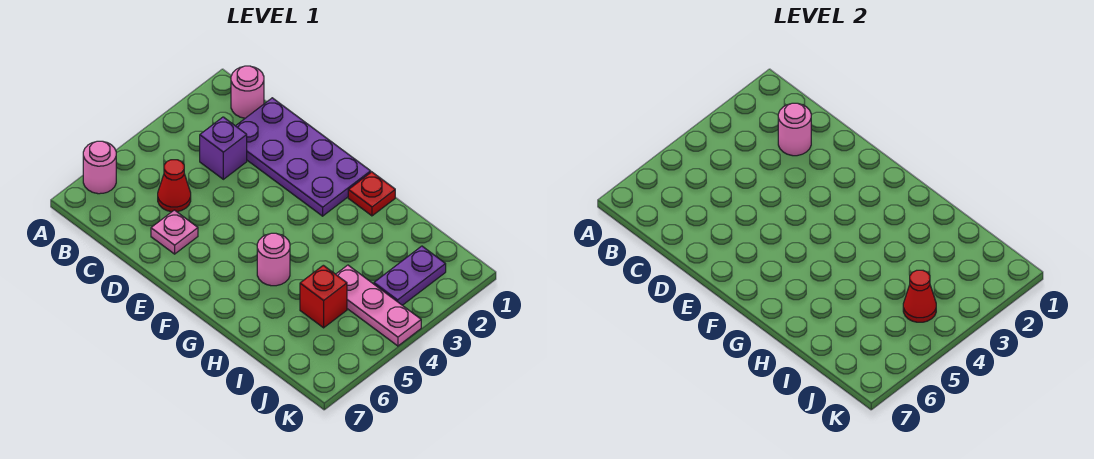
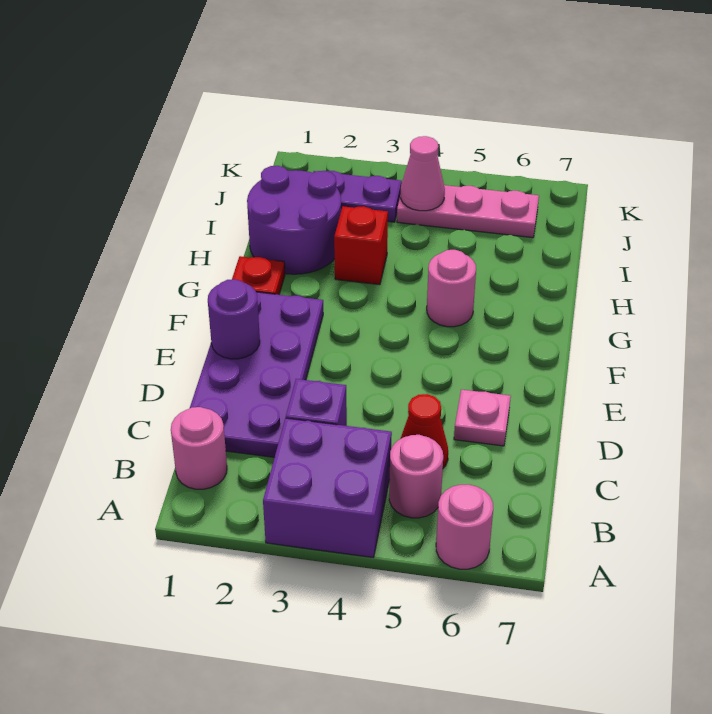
none -> purple brick A3:B4 level 1
pink round brick C2 level 2 -> pink round brick B5 level 1
none -> purple round brick E1 level 2
none -> purple round brick H1:I2 level 1
pink plate I4:K4 level 1 -> pink plate J4:J6 level 1
red brick I5 level 1 -> red brick H3 level 1
red cone J4 level 2 -> pink cone J4 level 2

